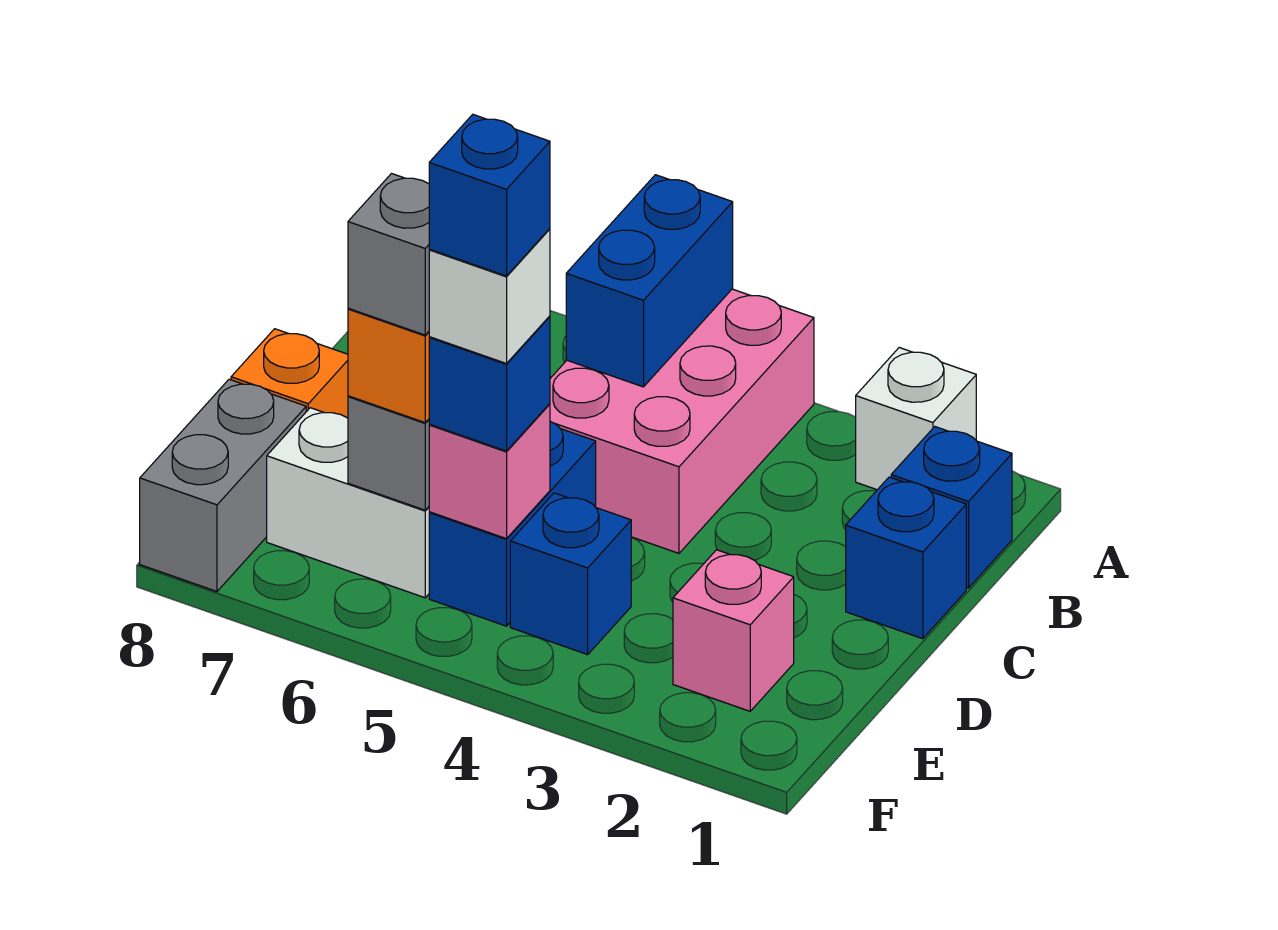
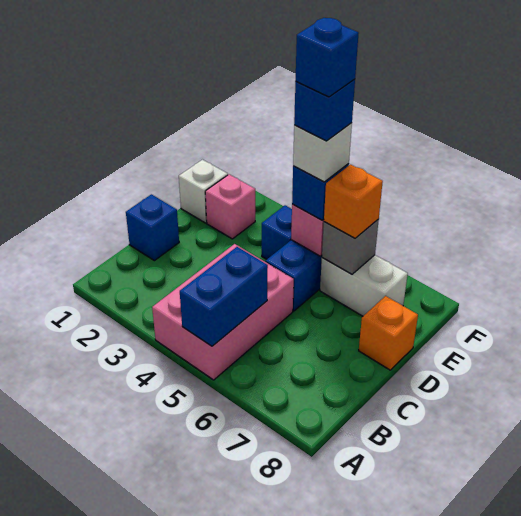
white brick A2 level 1 -> white brick E1 level 1
blue brick B1 level 1 -> blue brick E5 level 6
grey brick E6 level 4 -> none
grey brick E8:F8 level 1 -> none

